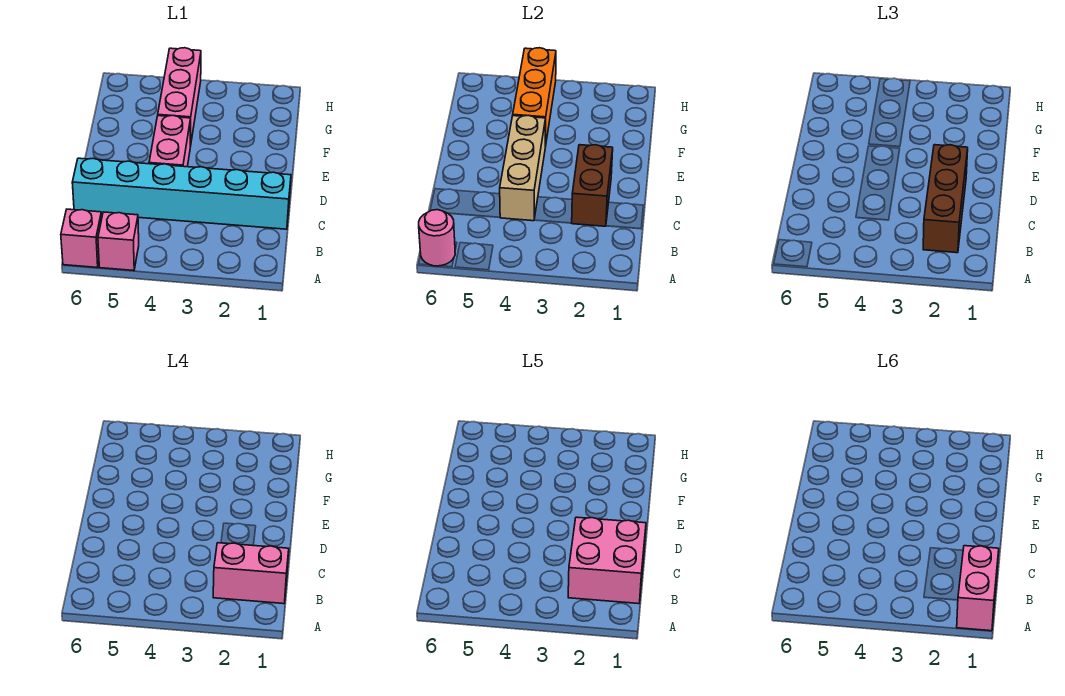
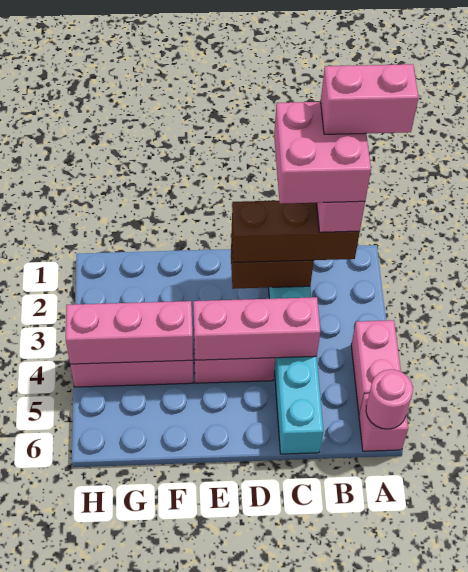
pink brick A5 level 1 -> pink brick A4:A5 level 1
tan brick C4:E4 level 2 -> pink brick C4:E4 level 2
orange brick F4:H4 level 2 -> pink brick F4:H4 level 2

